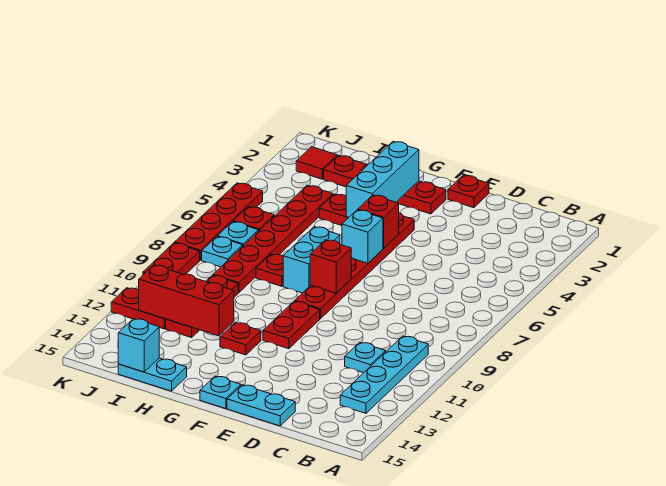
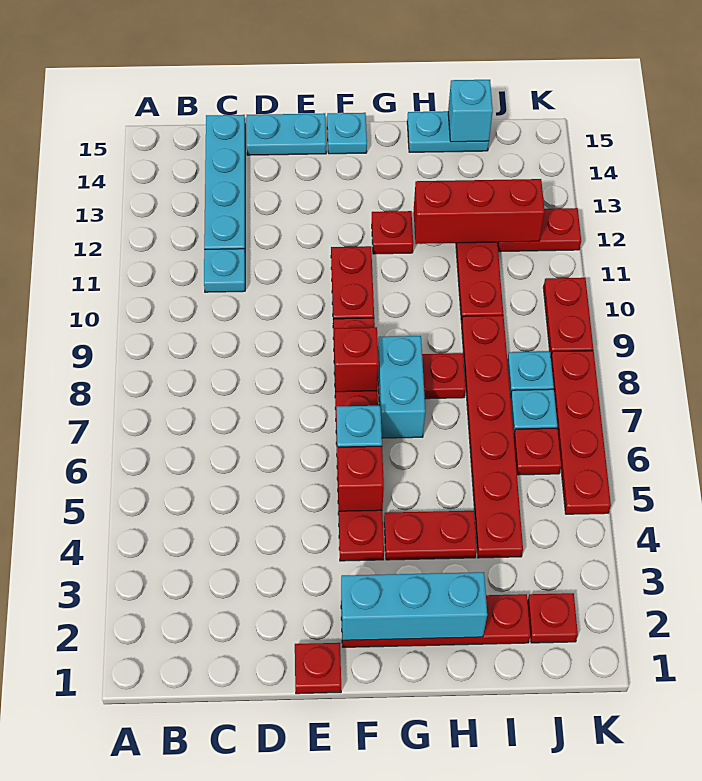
cyan plate B10:B13 level 1 -> cyan plate C12:C15 level 1
cyan brick G2:G4 level 2 -> cyan brick F2:H2 level 2
red tile J2 level 1 -> red plate J2 level 1

